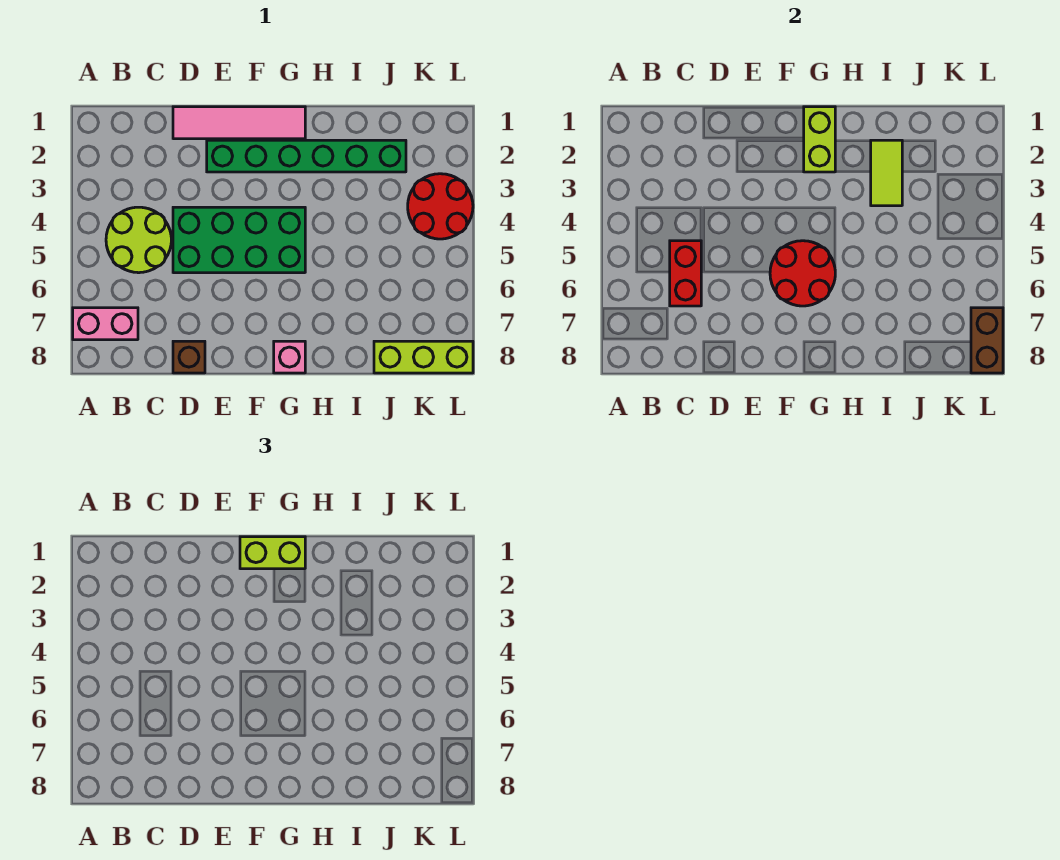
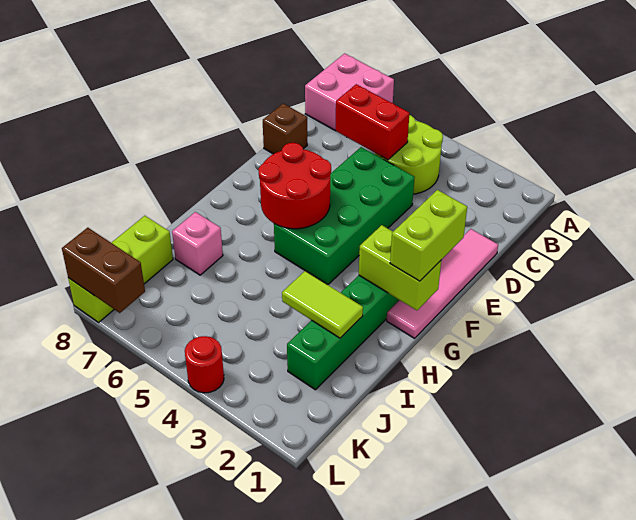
pink brick A7:B7 level 1 -> pink brick A7:B8 level 1
pink brick G8 level 1 -> pink brick I7 level 1
red round brick K3:L4 level 1 -> red round brick L4 level 1

